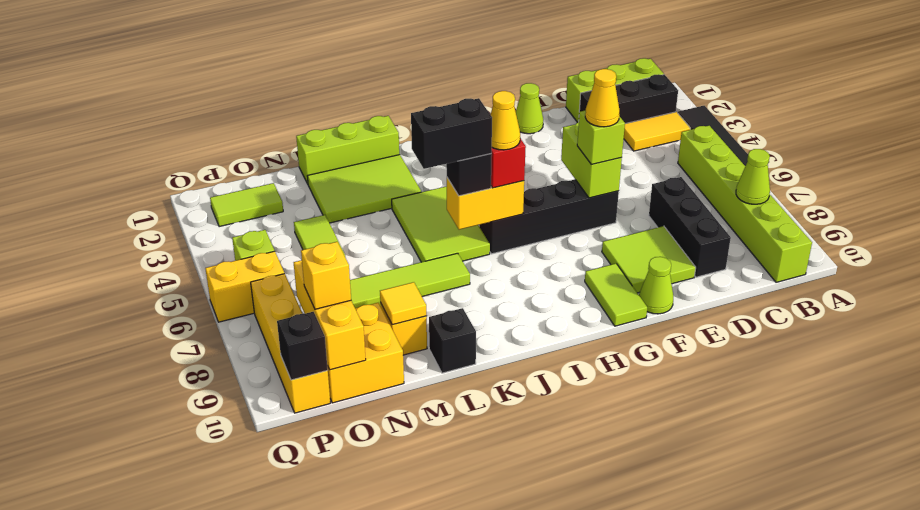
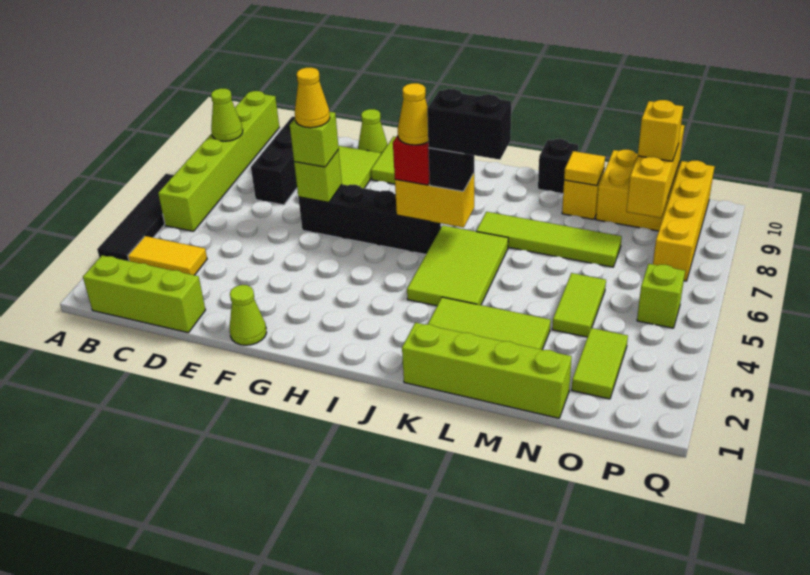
black brick B2:D2 level 1 -> none
lime brick F5:F6 level 2 -> lime brick F6 level 2
lime brick K1:M1 level 1 -> lime brick K1:N1 level 1
lime tile O2:P2 level 1 -> lime tile O2:O3 level 1
yellow brick P6:Q6 level 1 -> none
black brick P10 level 2 -> none

